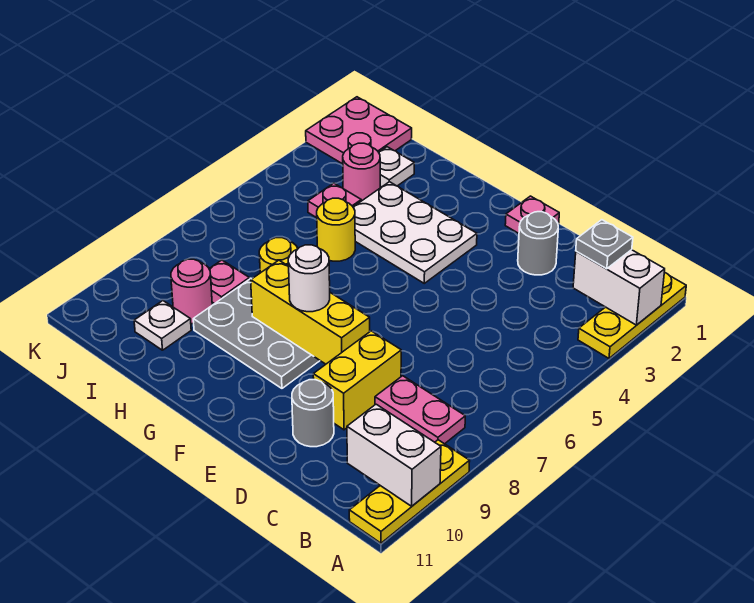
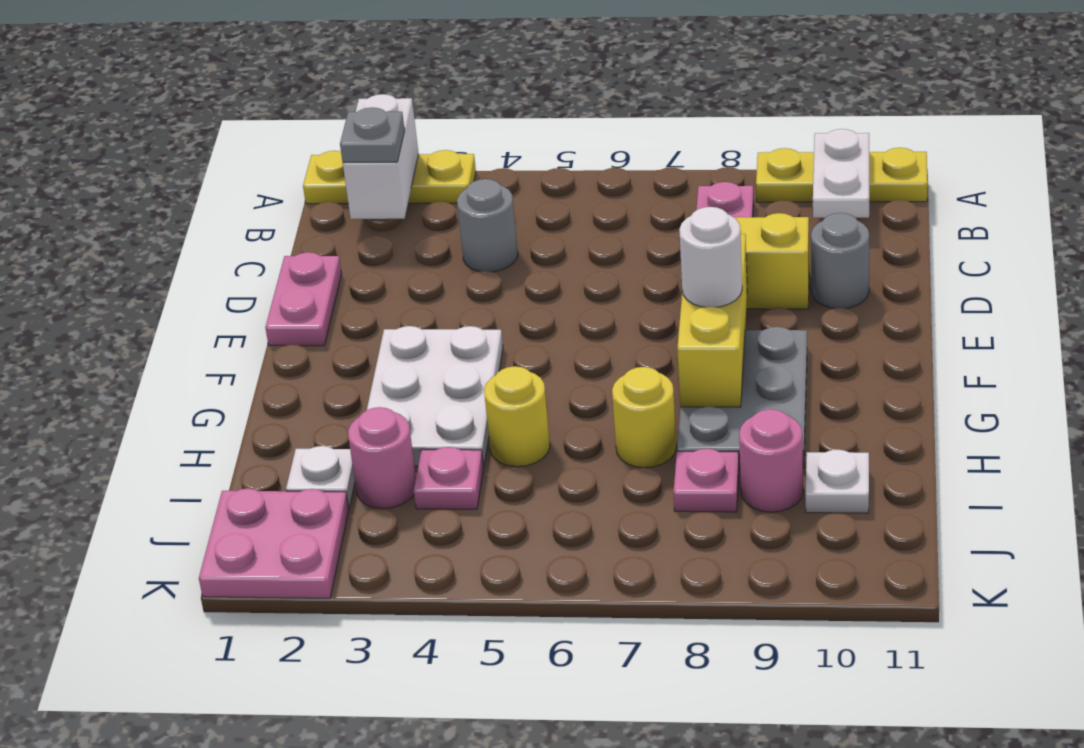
white brick A10:B10 level 2 -> white plate A10:B10 level 2
grey round brick D2 level 1 -> grey round brick C4 level 1
pink plate E1 level 1 -> pink plate D1:E1 level 1

